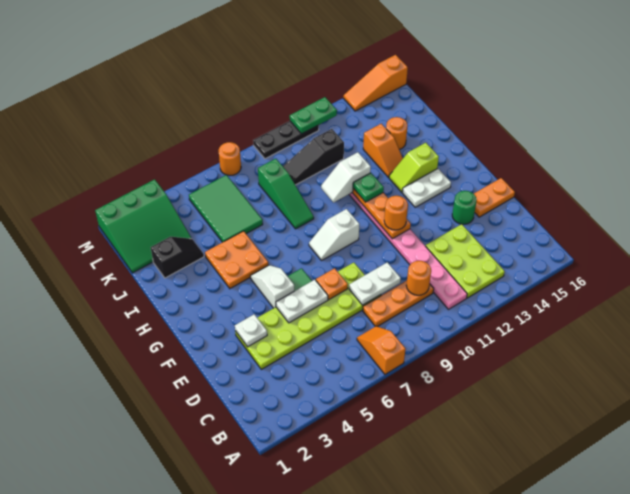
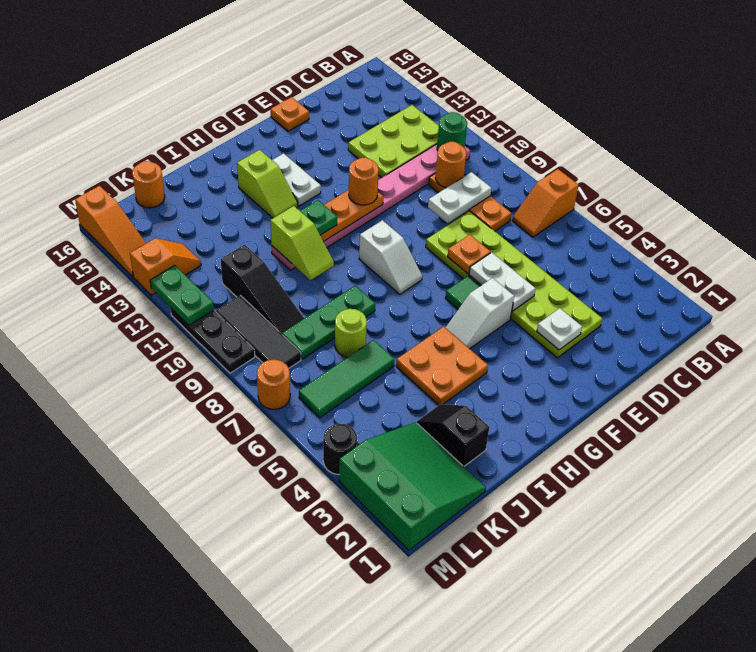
white plate D8:D9 level 2 -> white plate C9:D9 level 2
green round brick E14 level 1 -> green round brick B11 level 2
orange plate E15:E16 level 1 -> orange plate E16 level 1
green slope I8:K8 level 1 top K -> green plate I8:K8 level 1
white slope I10:I11 level 2 top 11 -> lime slope I10:I11 level 2 top 11
orange slope I13:J13 level 1 top J -> orange slope L13:M13 level 1 top M
green tile J5:L6 level 1 -> green tile J6:L6 level 1
none -> lime round brick J7 level 1
orange round brick J14 level 1 -> orange round brick K16 level 1
none -> black tile L8:L10 level 1
none -> black round brick M4 level 1

